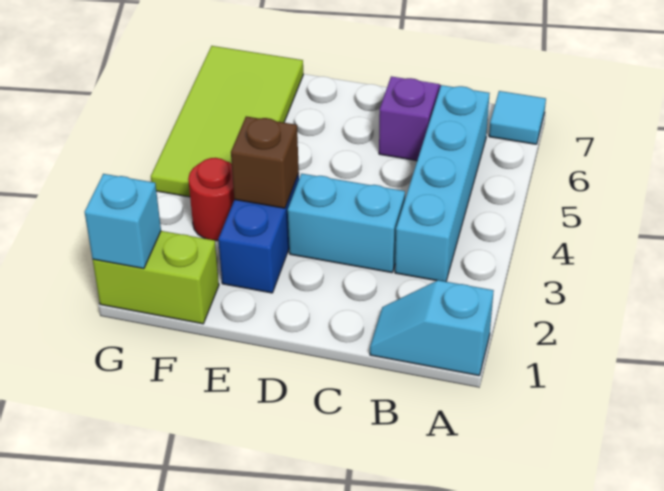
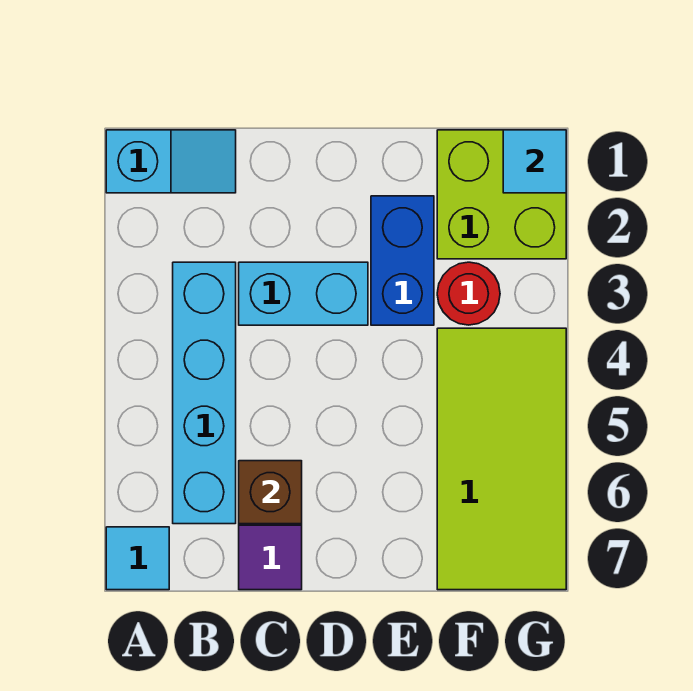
brown brick E3 level 2 -> brown brick C6 level 2
lime brick F1:G1 level 1 -> lime brick F1:G2 level 1
cyan brick G1 level 2 -> cyan tile G1 level 2

